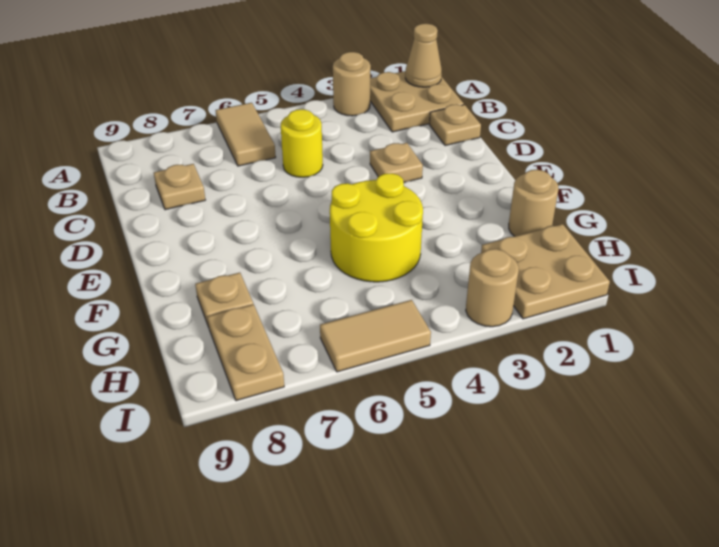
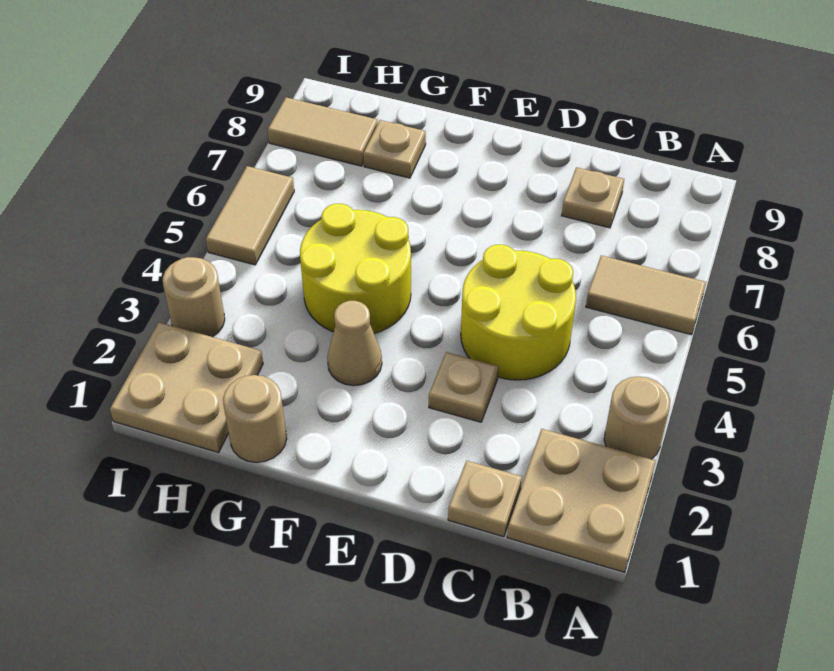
tan cone A1 level 2 -> tan cone F3 level 1
yellow round brick C5 level 1 -> yellow round brick C4:D5 level 1
tan plate H8:I8 level 1 -> tan tile H8:I8 level 1

